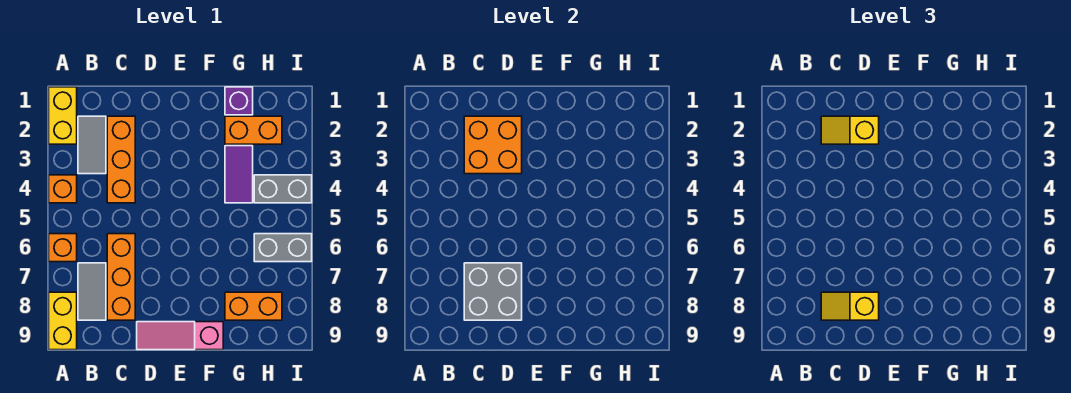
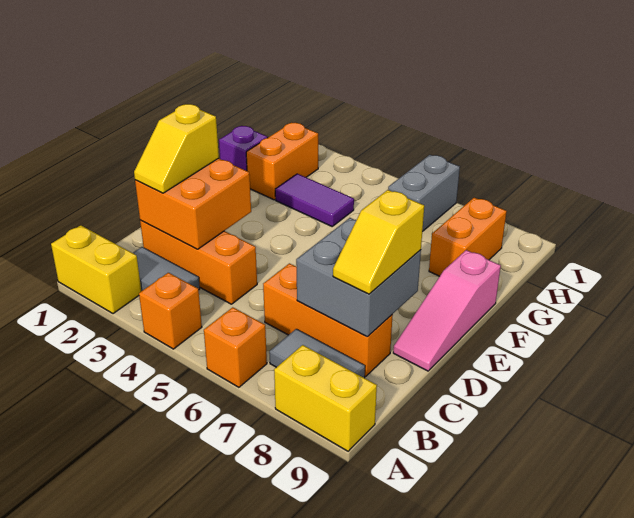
grey brick H4:I4 level 1 -> none

